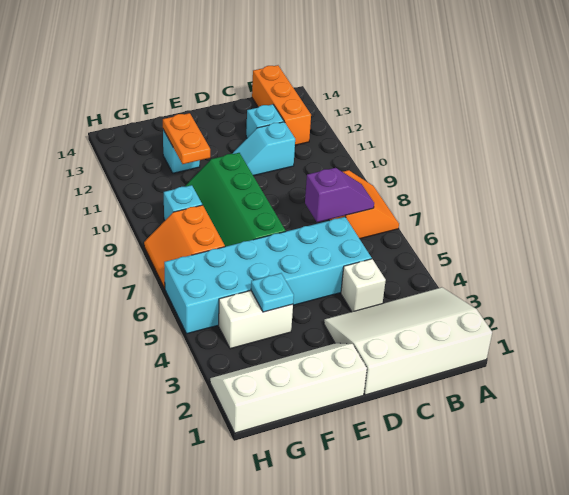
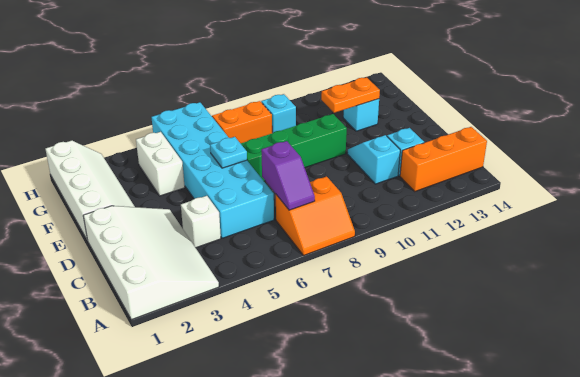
cyan plate F4 level 2 -> cyan plate E6 level 2

